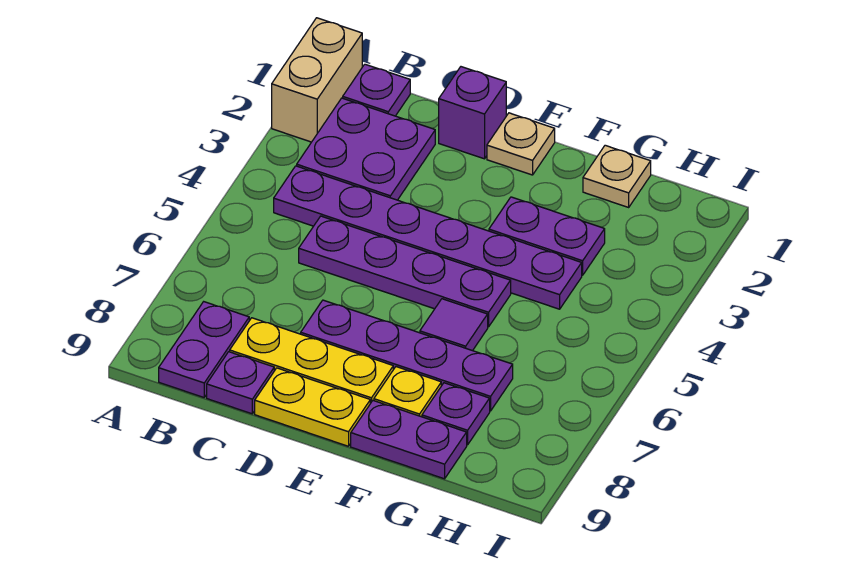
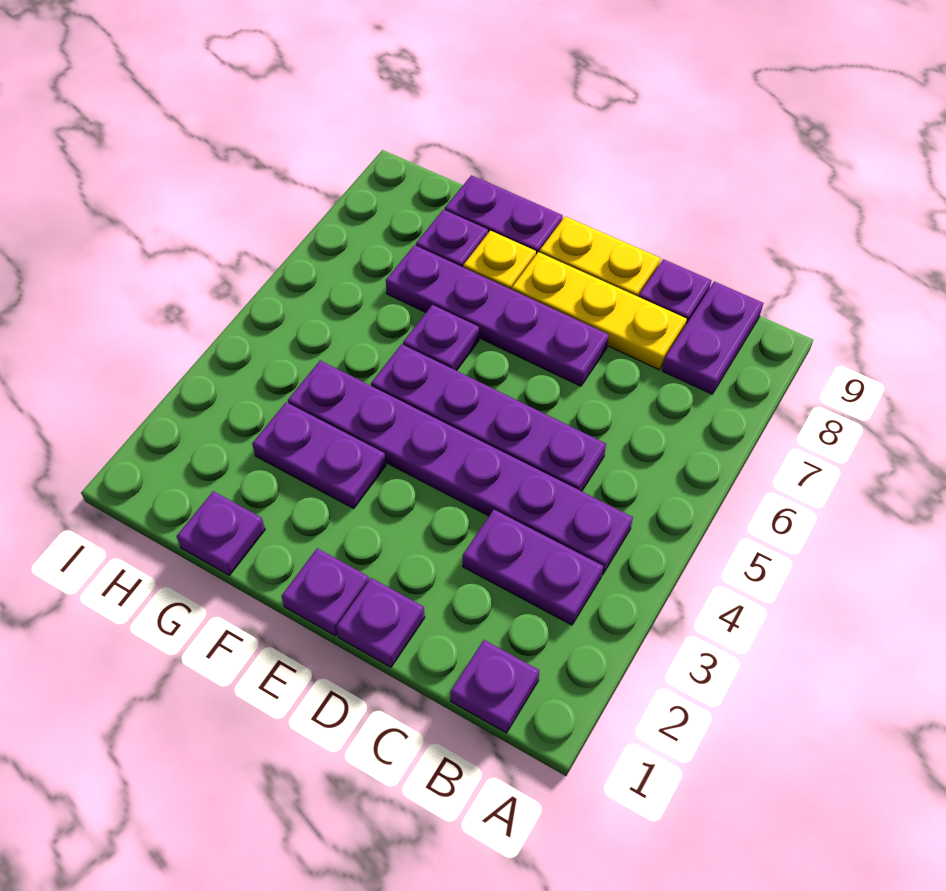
tan brick A1:A2 level 1 -> none
purple plate B2:C3 level 1 -> purple plate B3:C3 level 1
purple brick D1 level 1 -> purple plate D1 level 1
tan plate E1 level 1 -> purple plate E1 level 1
purple tile F6 level 1 -> purple plate F6 level 1
tan plate G1 level 1 -> purple plate G1 level 1

